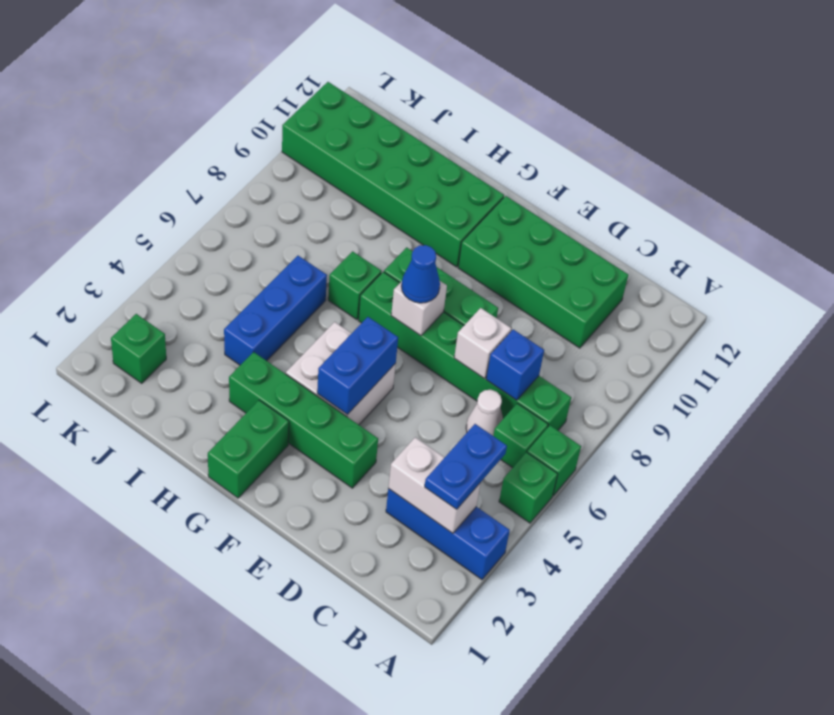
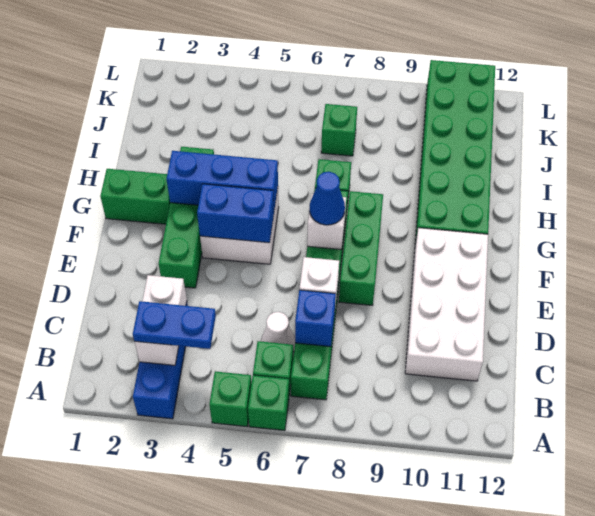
green brick C10:F11 level 1 -> white brick C10:F11 level 1
blue brick I4:I6 level 1 -> blue brick G3:G5 level 2
green brick K2 level 1 -> green brick J7 level 1

